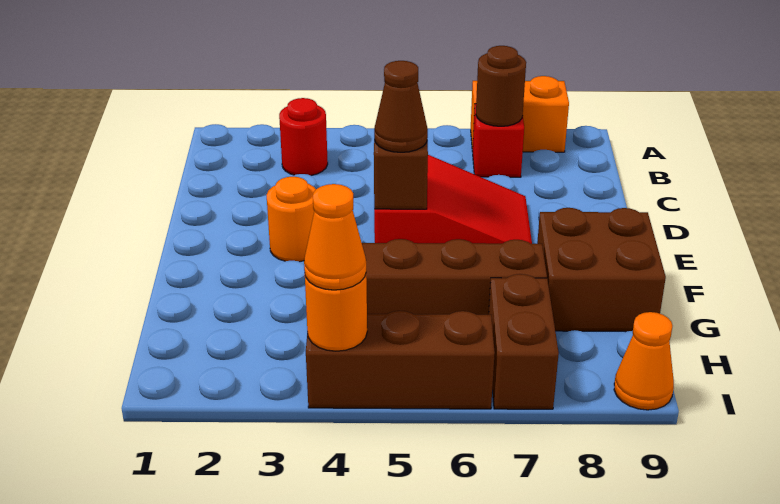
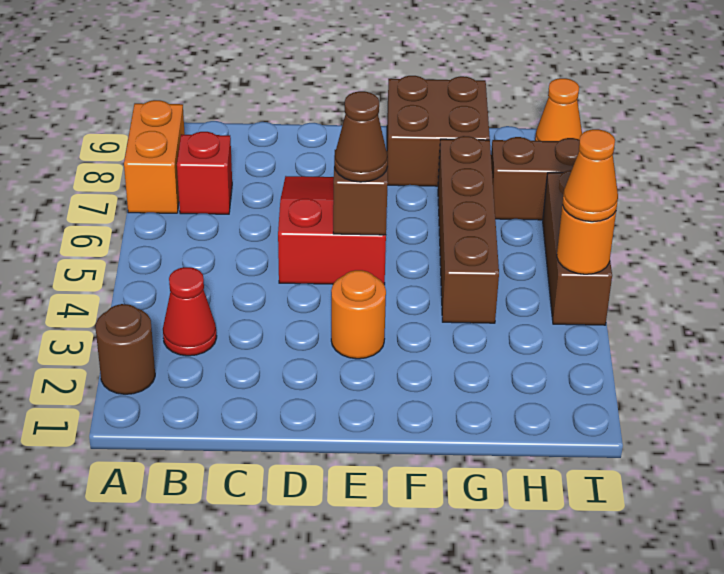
red round brick B3 level 1 -> red cone B3 level 1
brown round brick B7 level 2 -> brown round brick A2 level 1

